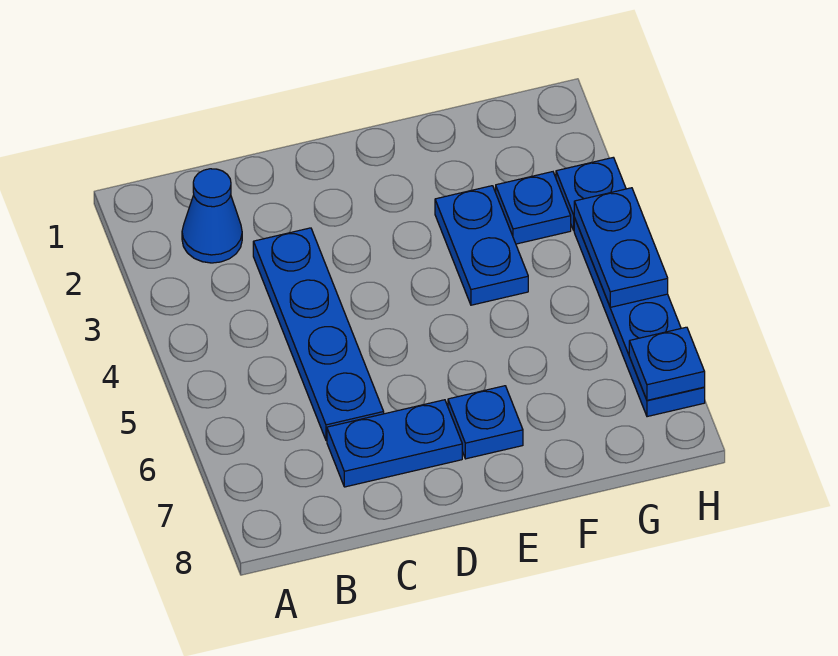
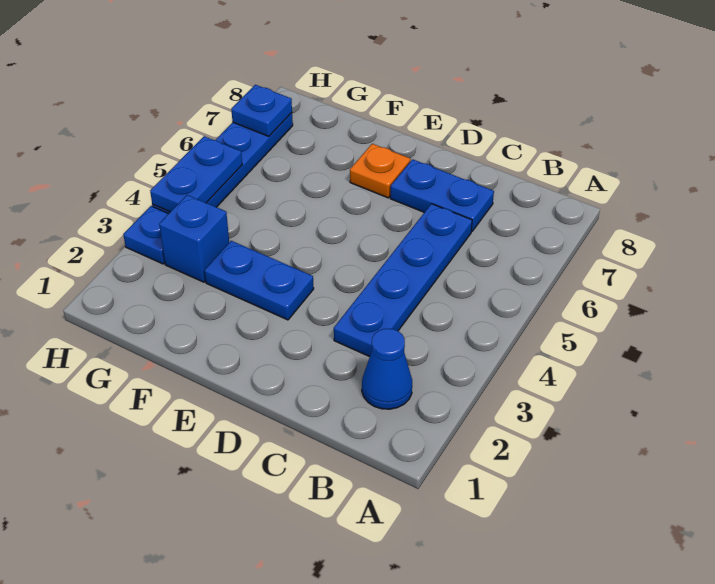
blue plate E7 level 1 -> orange plate E7 level 1
blue plate F3:F4 level 1 -> blue plate E3:F3 level 1
blue plate G3 level 1 -> blue brick G3 level 1

